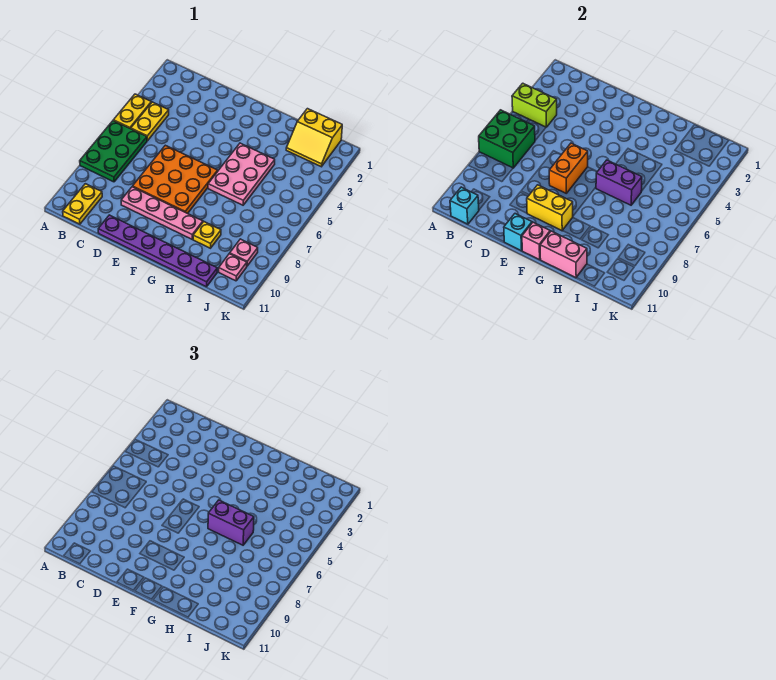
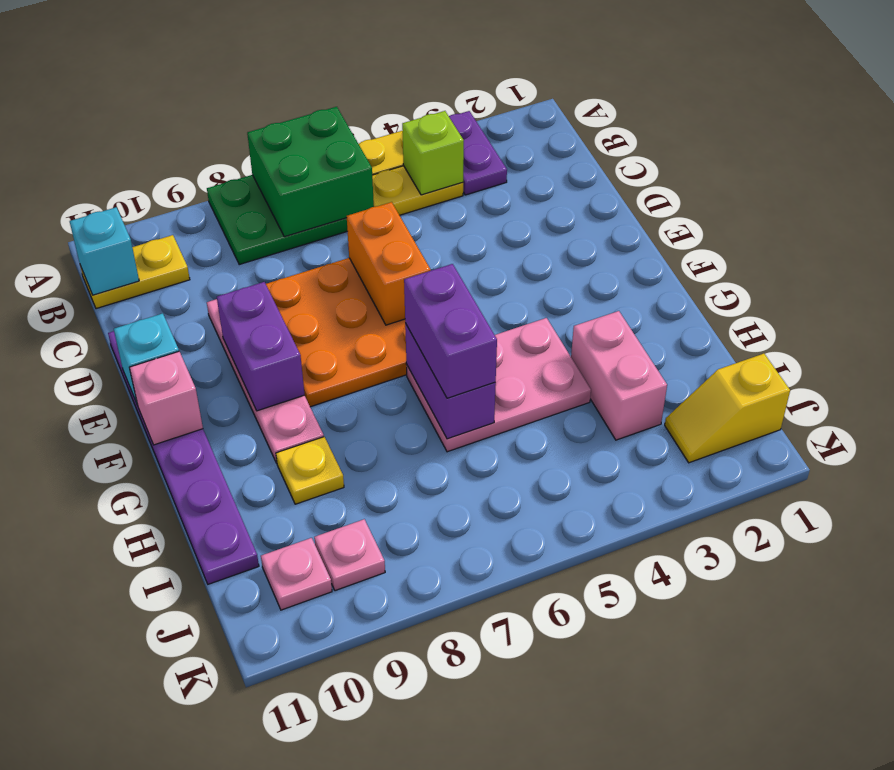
none -> purple plate A3:B3 level 1
lime brick A4:B4 level 2 -> lime brick B4 level 2
orange brick E6:E7 level 2 -> orange brick D6:E6 level 2
yellow brick E9:F9 level 2 -> purple brick E9:F9 level 2
pink brick G11:H11 level 2 -> pink brick H3:I3 level 1
yellow slope I1:J2 level 1 top 1 -> yellow slope J1:J2 level 1 top 1

